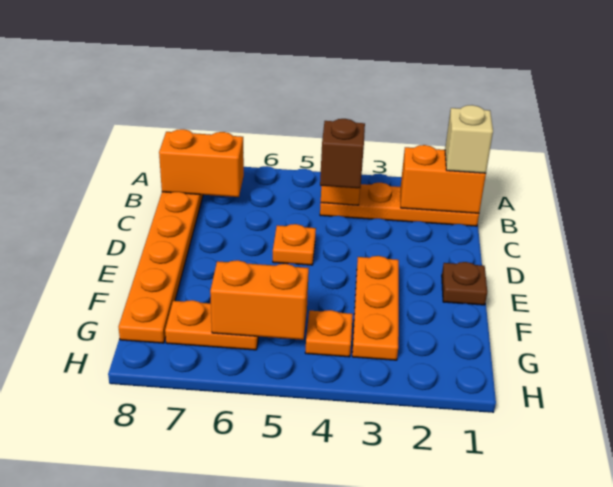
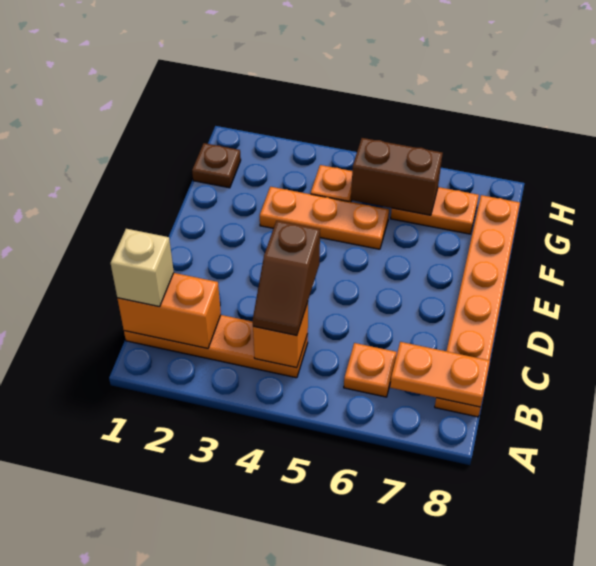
orange brick B7:B8 level 2 -> orange plate B7:B8 level 2
orange plate D5 level 1 -> orange plate B6 level 1
brown plate E1 level 1 -> brown plate G1 level 1
orange plate E3:G3 level 1 -> orange plate F3:F5 level 1
orange brick G5:G6 level 2 -> brown brick G5:G6 level 2

